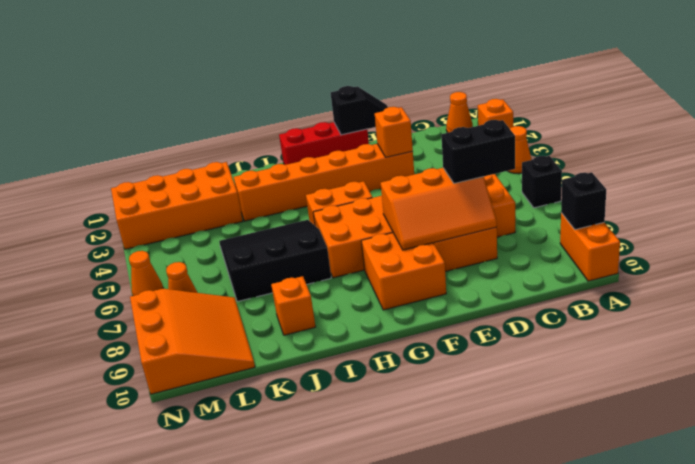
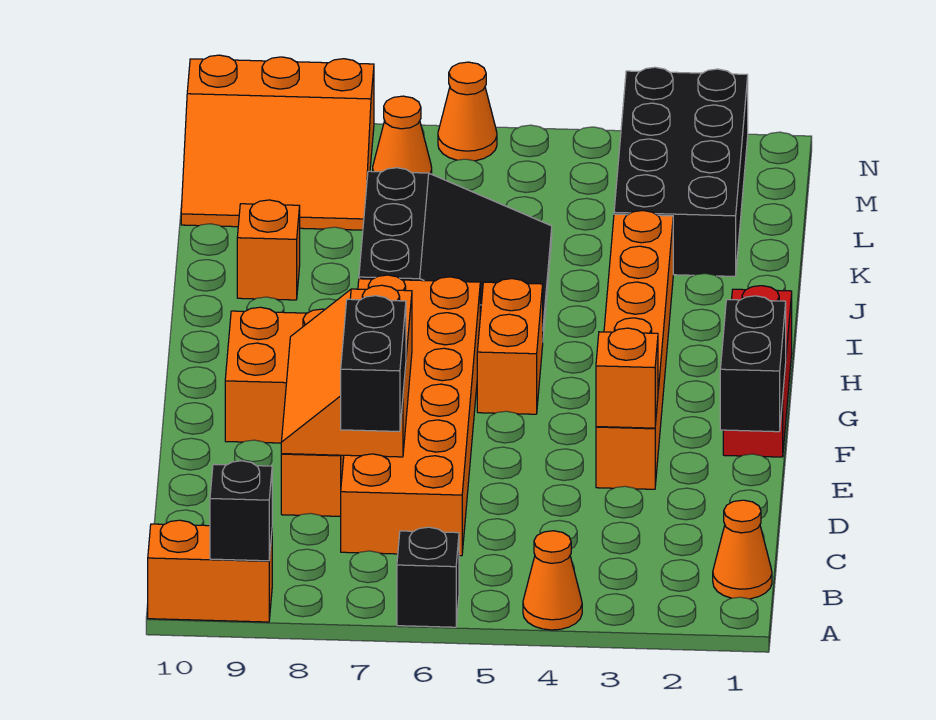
orange brick A2 level 1 -> none
black slope E1:F1 level 2 top F -> black brick E1:F1 level 2
orange brick K2:N3 level 1 -> black brick K2:N3 level 1

